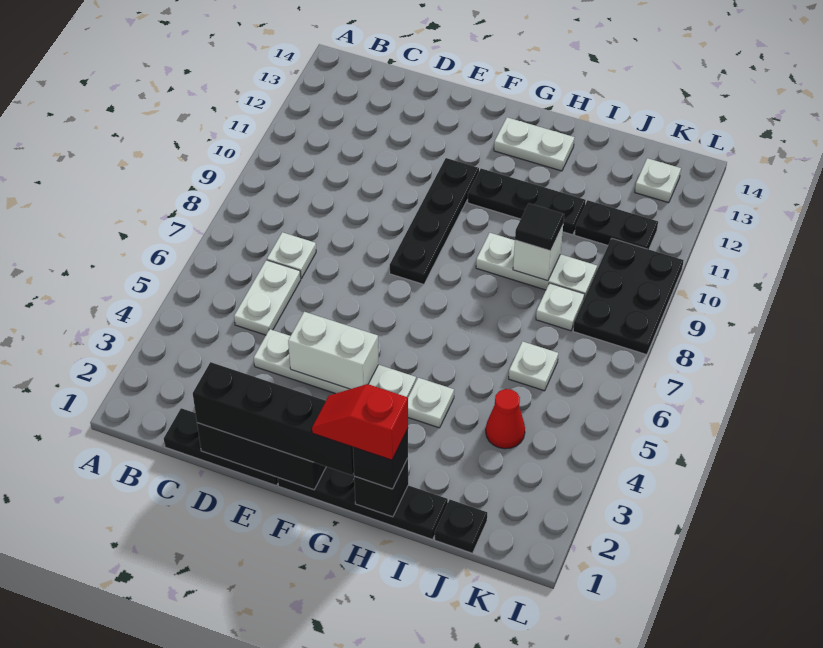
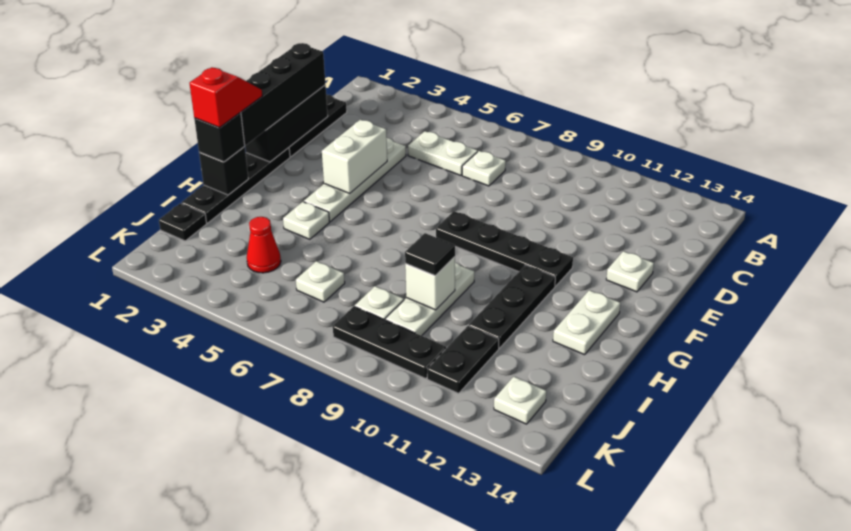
none -> white plate E13 level 1
black plate K8:L10 level 1 -> black plate K8:K10 level 1

